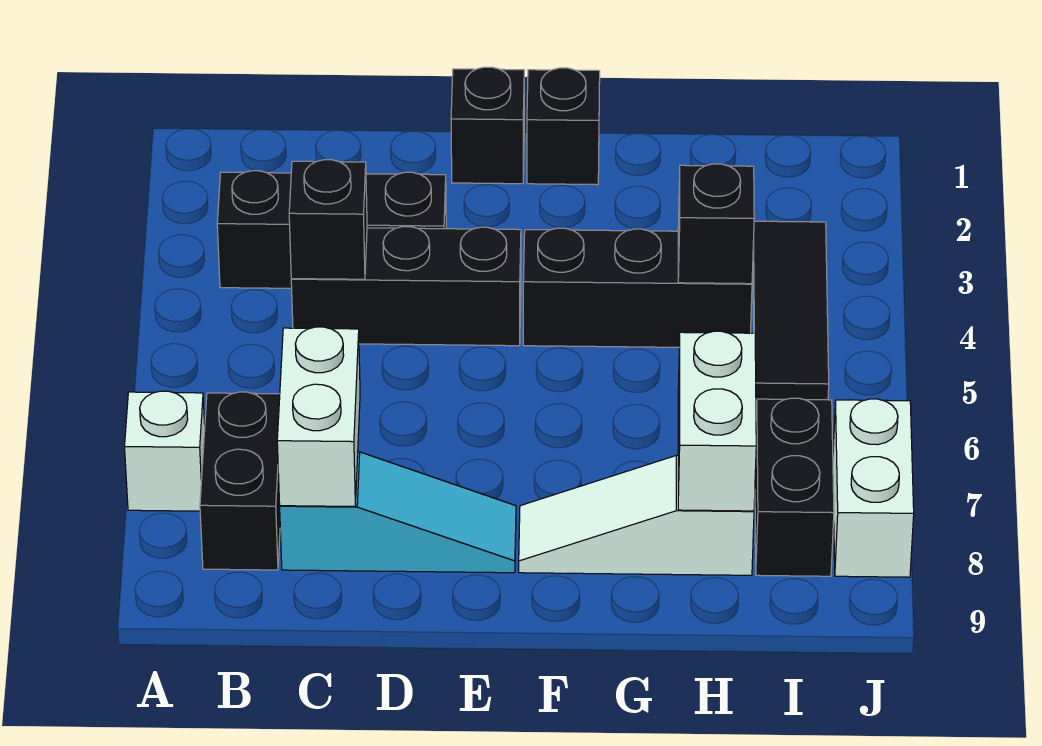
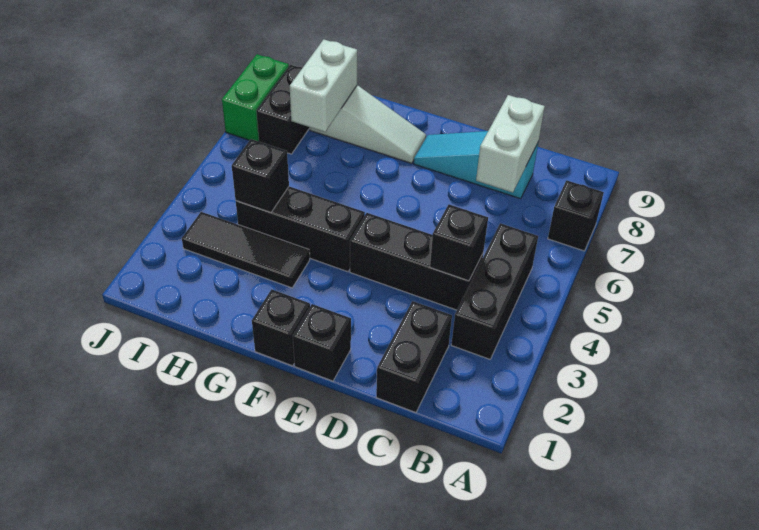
white brick A7 level 1 -> black brick A7 level 1
black brick B3:D3 level 1 -> black brick B3:B5 level 1
black brick B7:B8 level 1 -> black brick C1:C2 level 1
black tile I3:I5 level 1 -> black tile G3:I3 level 1
white brick J7:J8 level 1 -> green brick J7:J8 level 1

